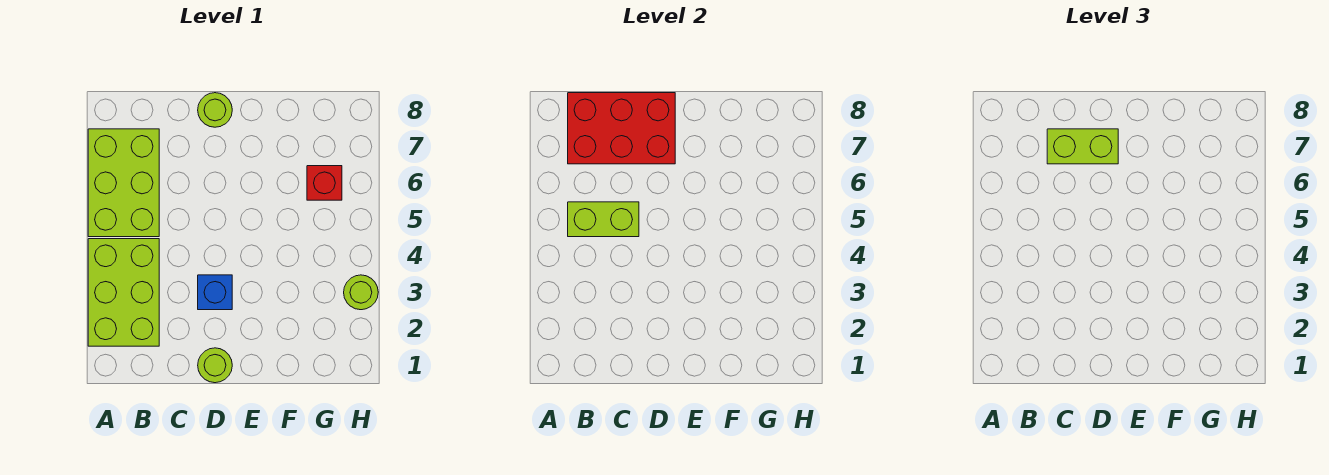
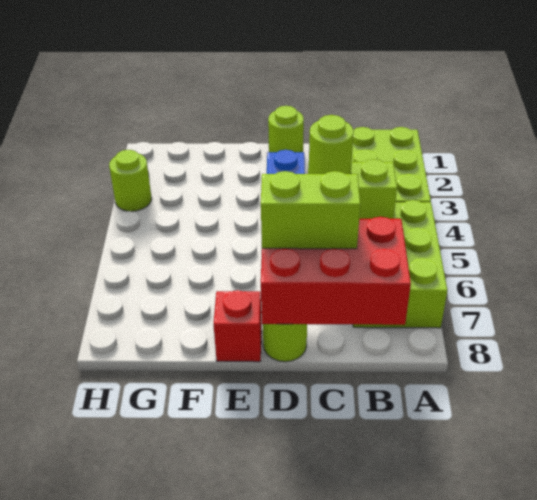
none -> lime round brick C5 level 3
red brick G6 level 1 -> red brick E8 level 1

